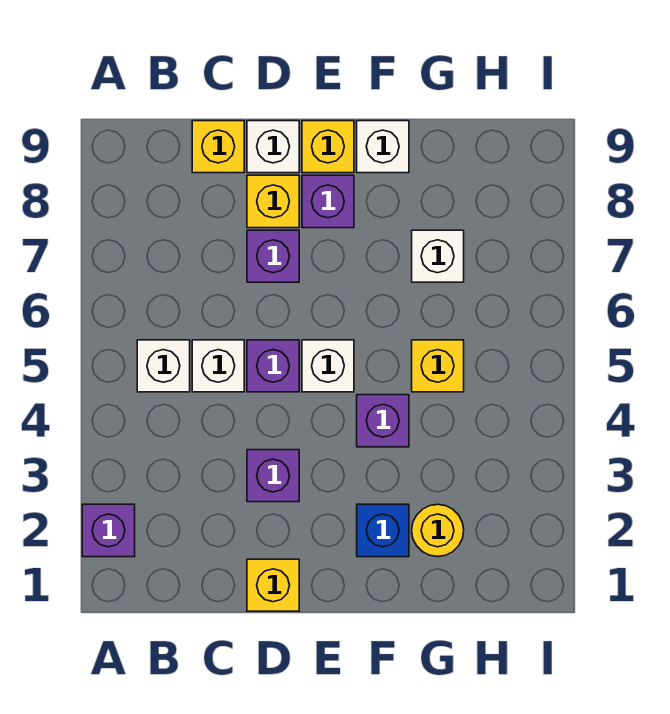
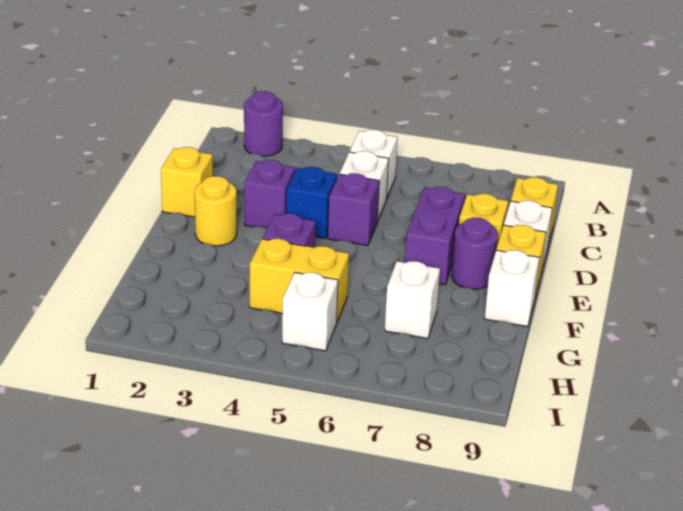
purple brick A2 level 1 -> purple round brick A2 level 1
purple brick D7 level 1 -> purple brick D7:E7 level 1
white brick E5 level 1 -> white brick H5 level 1
purple brick E8 level 1 -> purple round brick E8 level 1
blue brick F2 level 1 -> blue brick D4 level 1
yellow round brick G2 level 1 -> yellow round brick E2 level 1
yellow brick G5 level 1 -> yellow brick G4:G5 level 1

